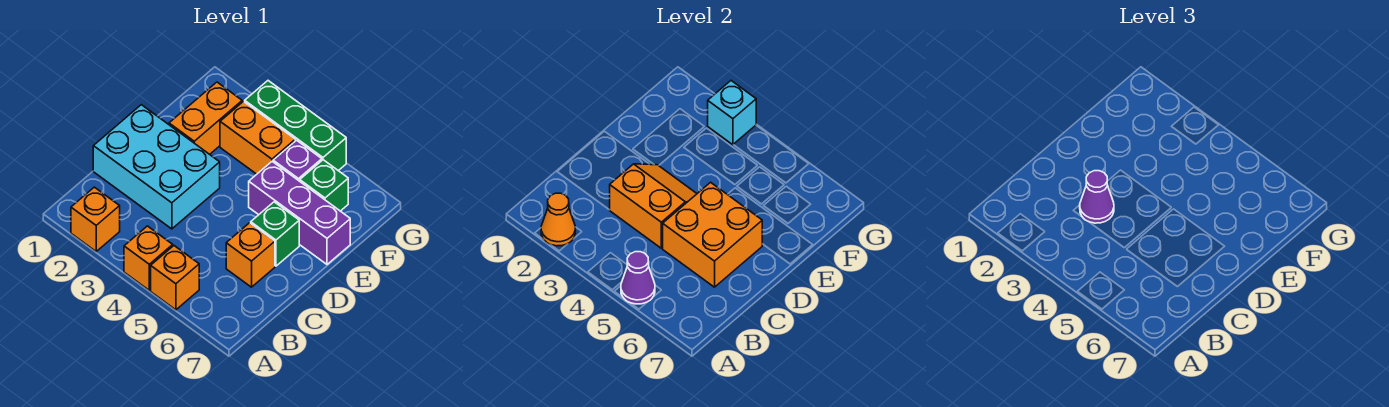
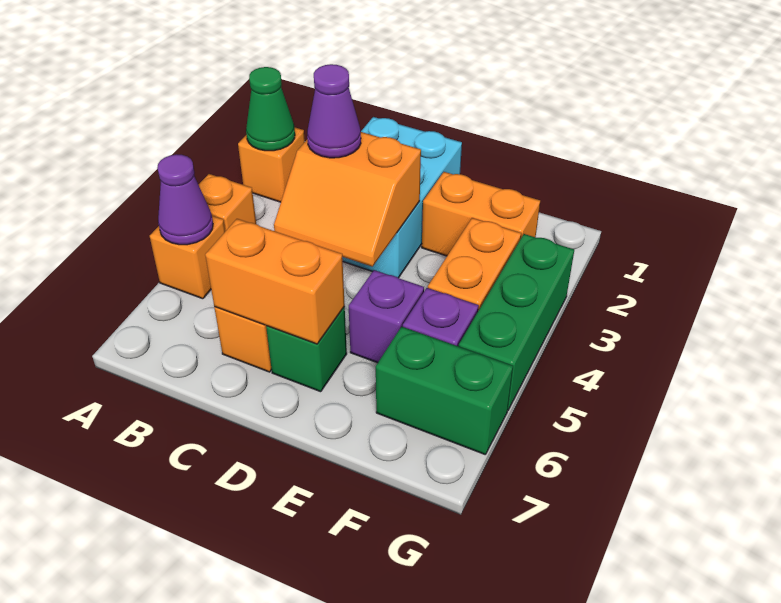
orange cone A2 level 2 -> green cone A2 level 2
orange slope C3:D4 level 2 top C -> orange slope C3:D4 level 2 top 3
orange brick C5:D6 level 2 -> orange brick C6:D6 level 2
purple brick E5:E7 level 1 -> purple brick E5 level 1
green brick F6 level 1 -> green brick F6:G6 level 1
cyan brick G3 level 2 -> none

